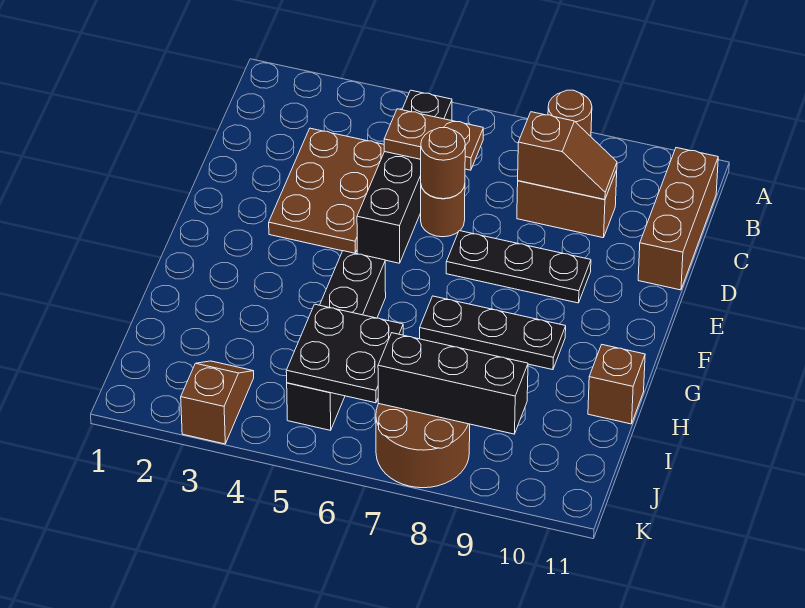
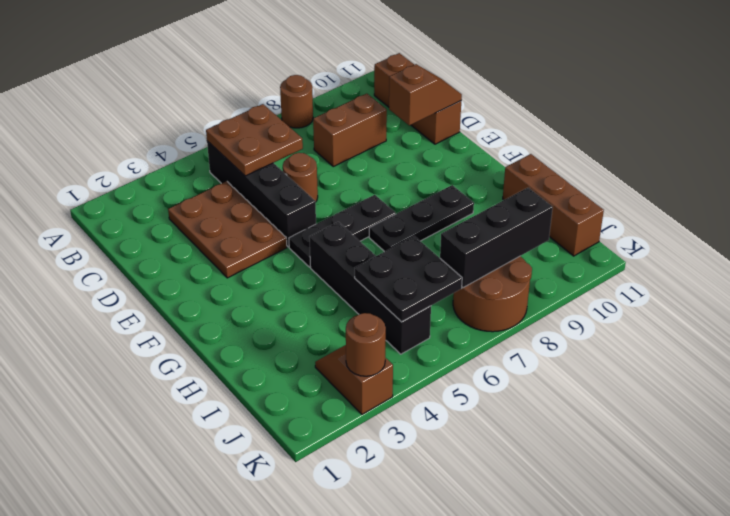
brown plate C5:C6 level 2 -> brown plate B5:C6 level 2
brown slope C8:C9 level 2 top 8 -> brown slope D10:D11 level 2 top 10
brown round brick D6 level 2 -> brown round brick K3 level 2
black plate E7:E9 level 1 -> black plate F5:F7 level 1
brown brick H11 level 1 -> brown brick H11:J11 level 1

